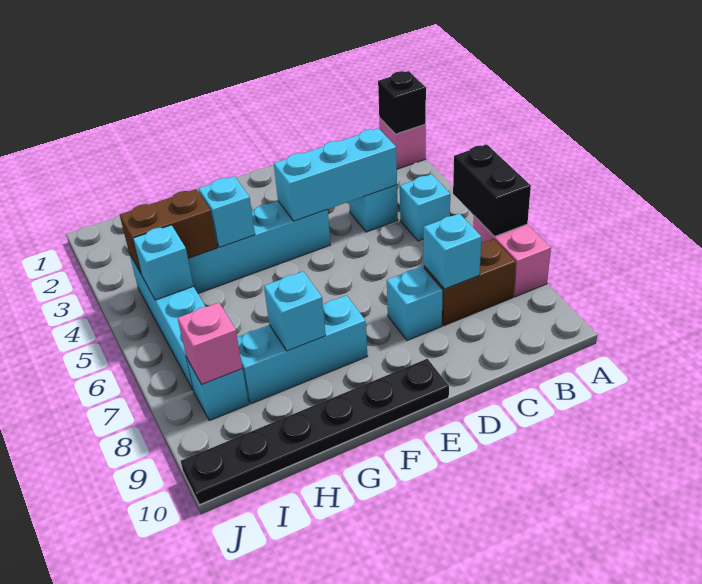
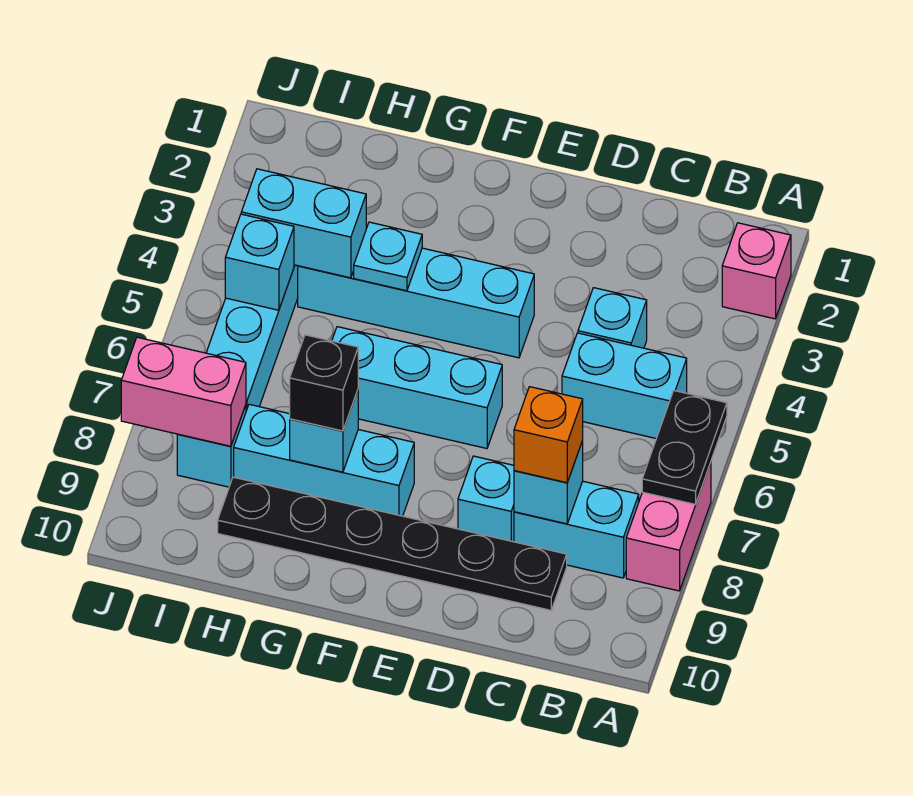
black brick A2 level 2 -> black brick G8 level 3
black brick A6:A7 level 2 -> black plate A6:A7 level 2
cyan brick B5 level 1 -> cyan brick B5:C5 level 1
brown brick B8:C8 level 1 -> cyan brick B8:C8 level 1
cyan brick C4:E4 level 2 -> cyan brick E6:G6 level 1
none -> orange brick C8 level 3
black plate E10:J10 level 1 -> black plate C9:H9 level 1
cyan brick G4 level 2 -> cyan plate G4 level 2
brown brick H4:I4 level 2 -> cyan brick H4:I4 level 2
pink brick I8 level 2 -> pink brick I8:J8 level 2

